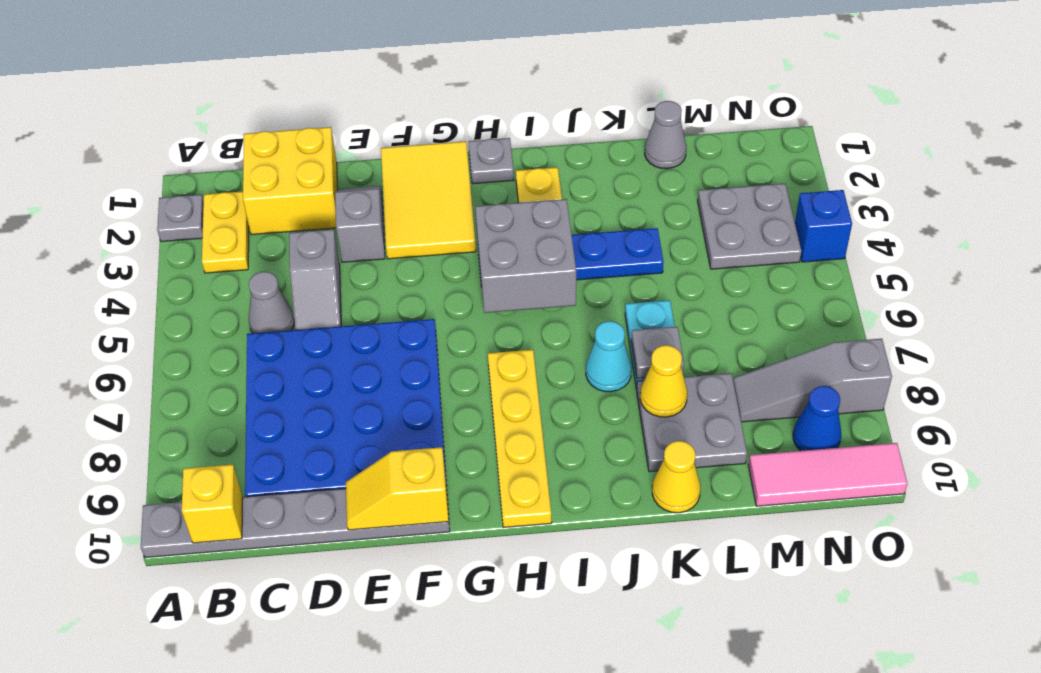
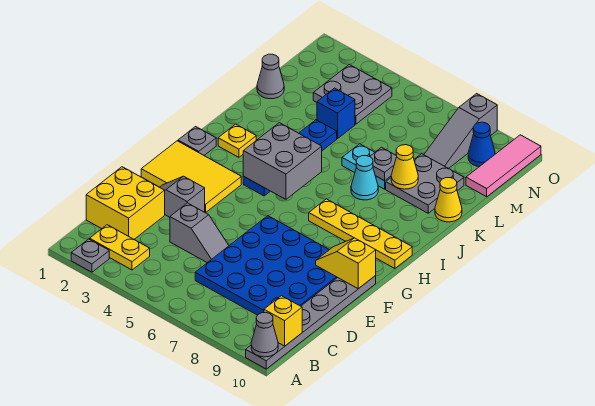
grey cone C5 level 1 -> grey cone A10 level 2
yellow slope E10:F10 level 2 top F -> yellow slope F9:F10 level 2 top 10
blue brick O4 level 1 -> blue brick L4 level 1

